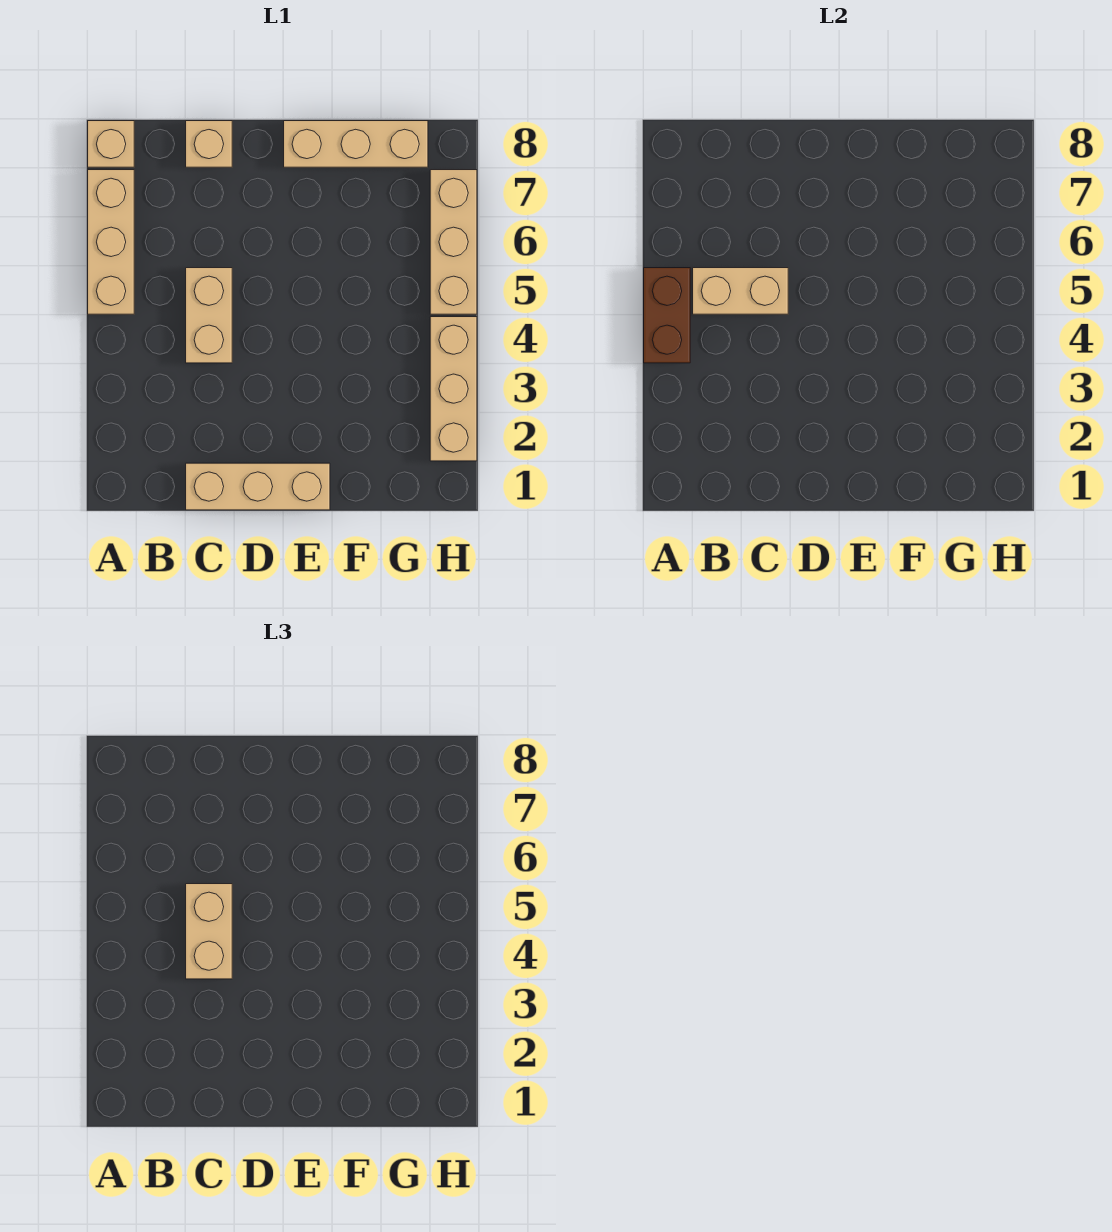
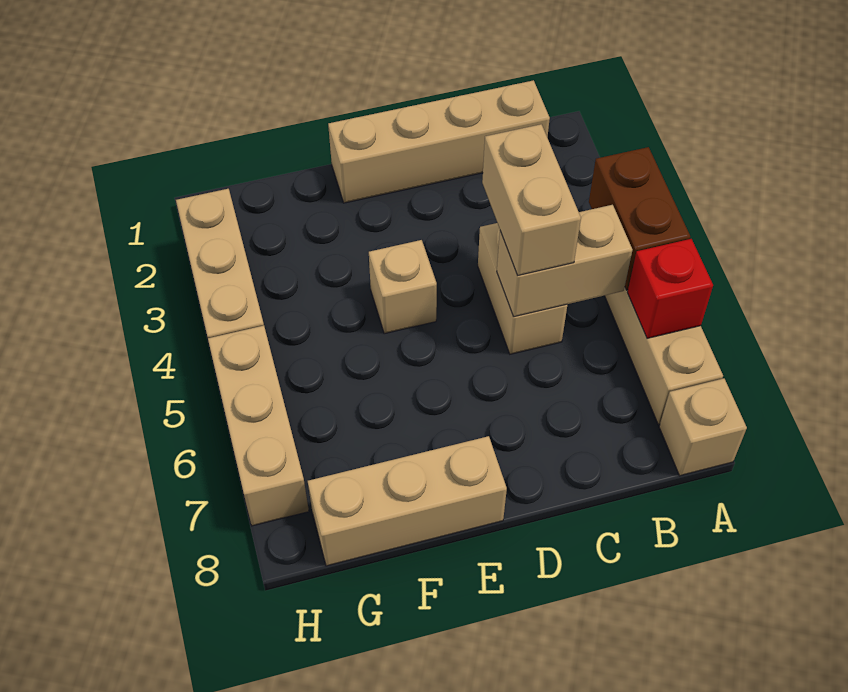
none -> red brick A6 level 2
tan brick C1:E1 level 1 -> tan brick B1:E1 level 1
tan brick C8 level 1 -> tan brick E4 level 1

